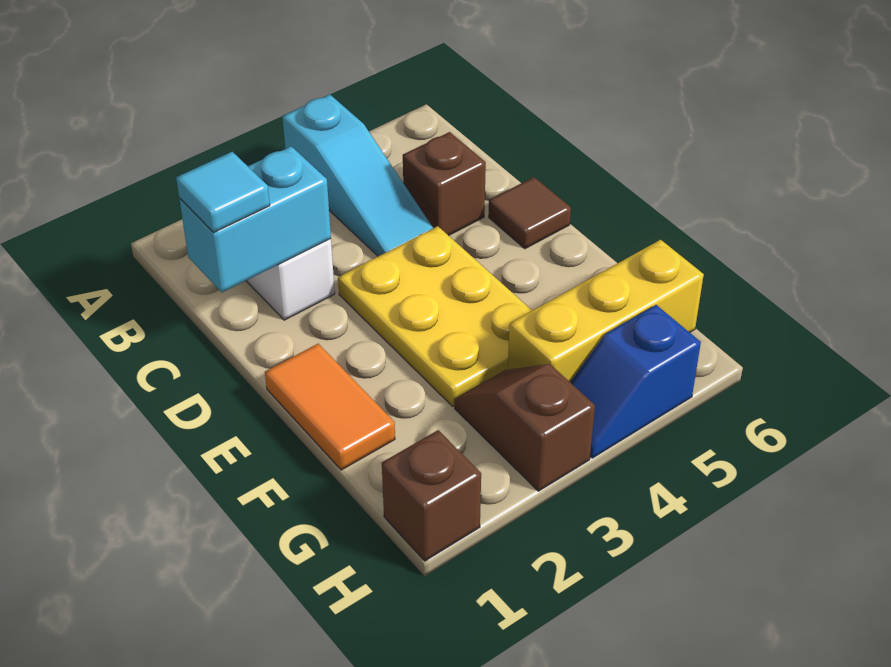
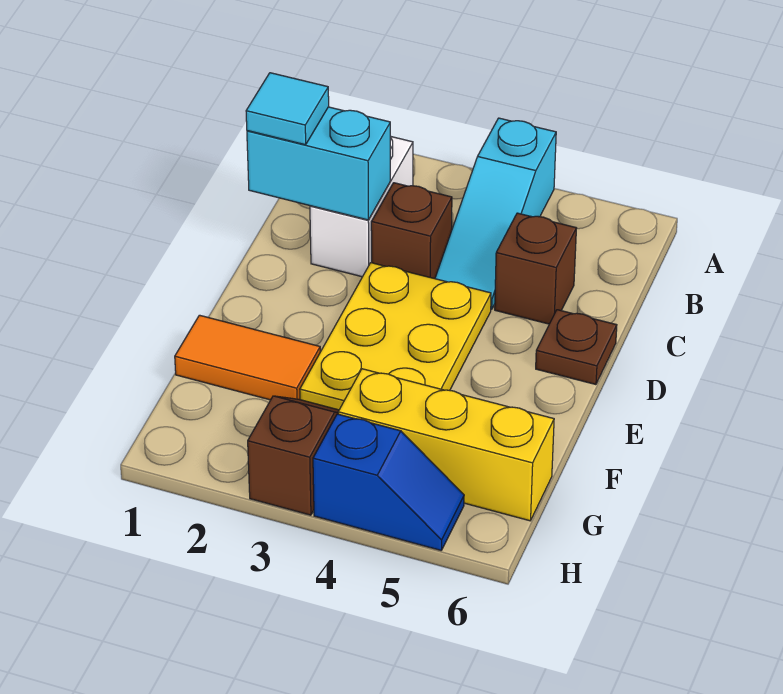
brown tile D6 level 1 -> brown plate D6 level 1
orange tile E1:F1 level 1 -> orange tile F1:F2 level 1
brown brick H1 level 1 -> brown brick C3 level 1
blue slope H4:H5 level 1 top 5 -> blue slope H4:H5 level 1 top 4

